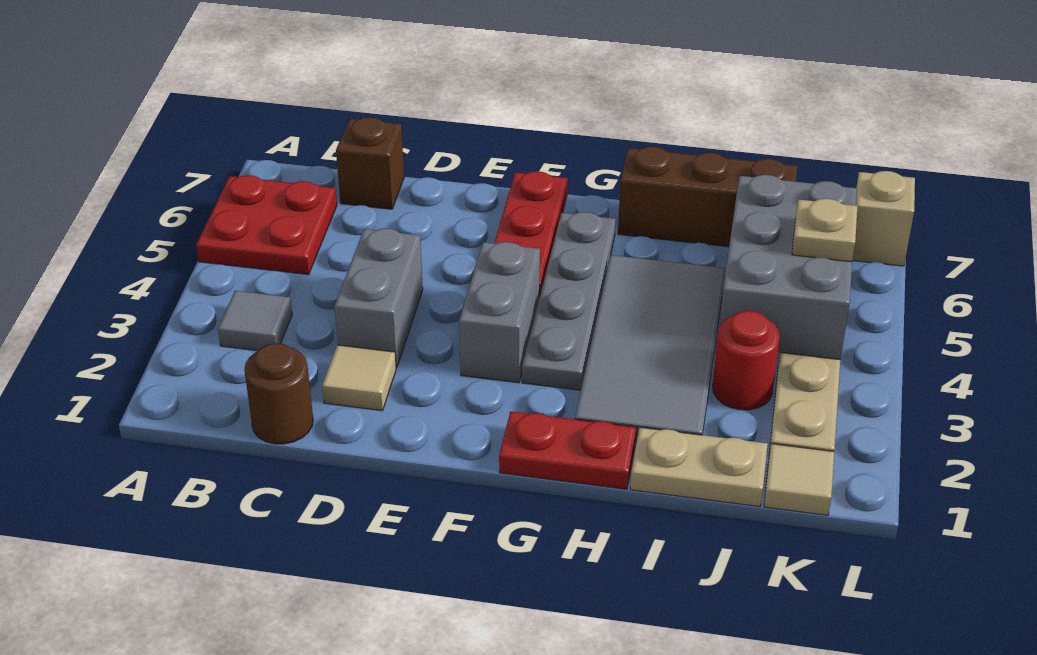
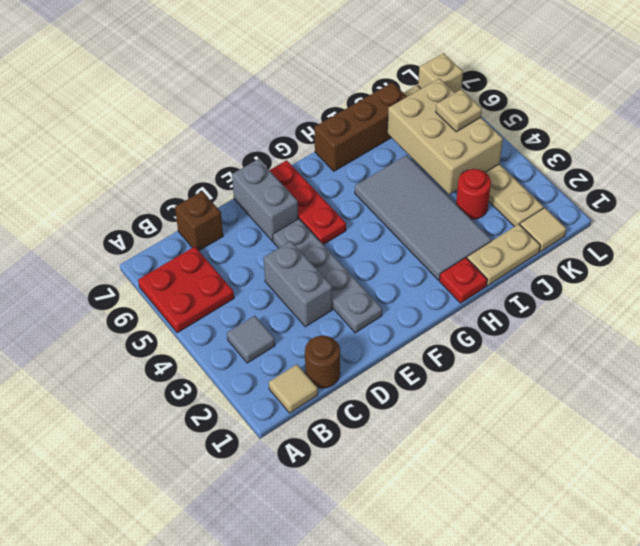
tan tile D2 level 1 -> tan tile B1 level 1
grey brick F3:F4 level 1 -> grey brick E6:E7 level 1
red plate G1:H1 level 1 -> red plate H1 level 1
grey plate G3:G6 level 1 -> grey plate E2:E5 level 1
grey brick J4:K6 level 2 -> tan brick J4:K6 level 2

